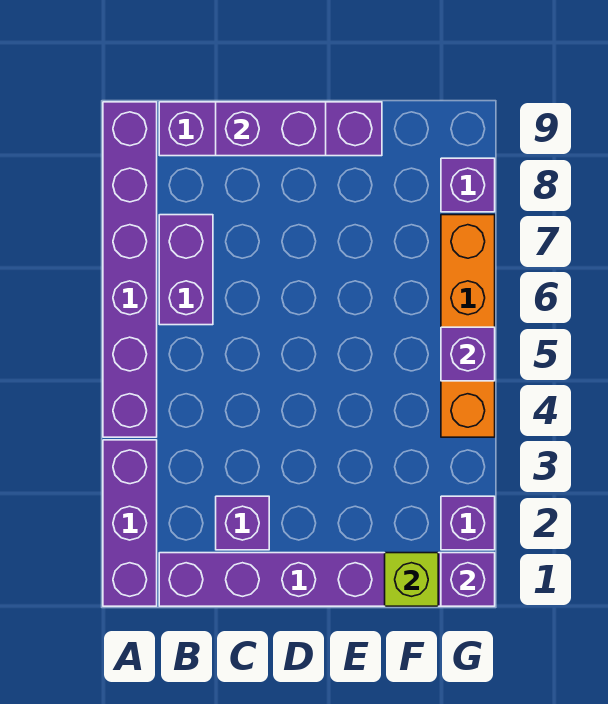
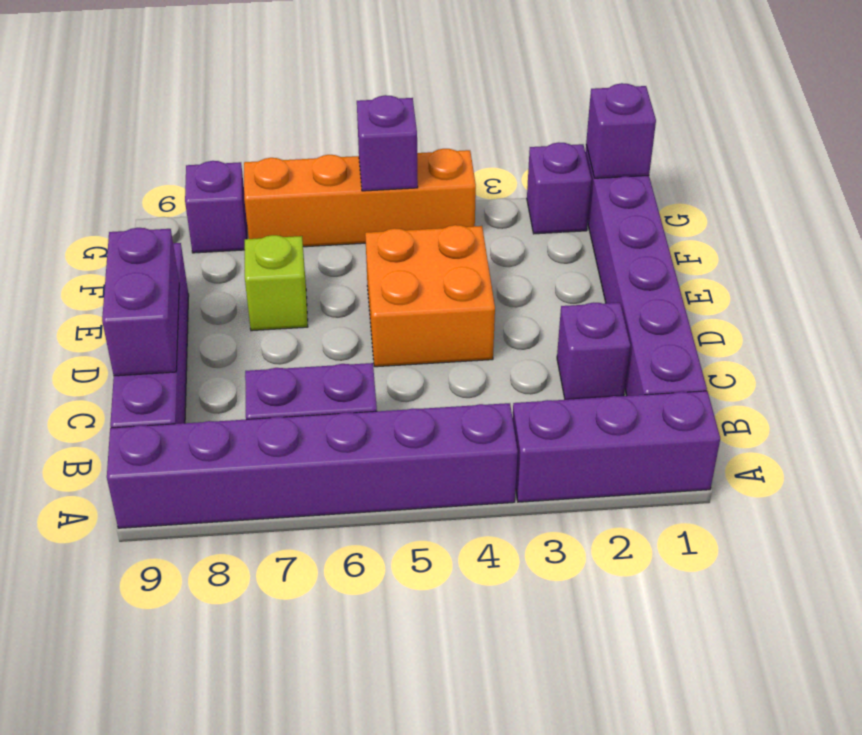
none -> orange brick D4:E5 level 1
lime brick F1 level 2 -> lime brick E7 level 1

